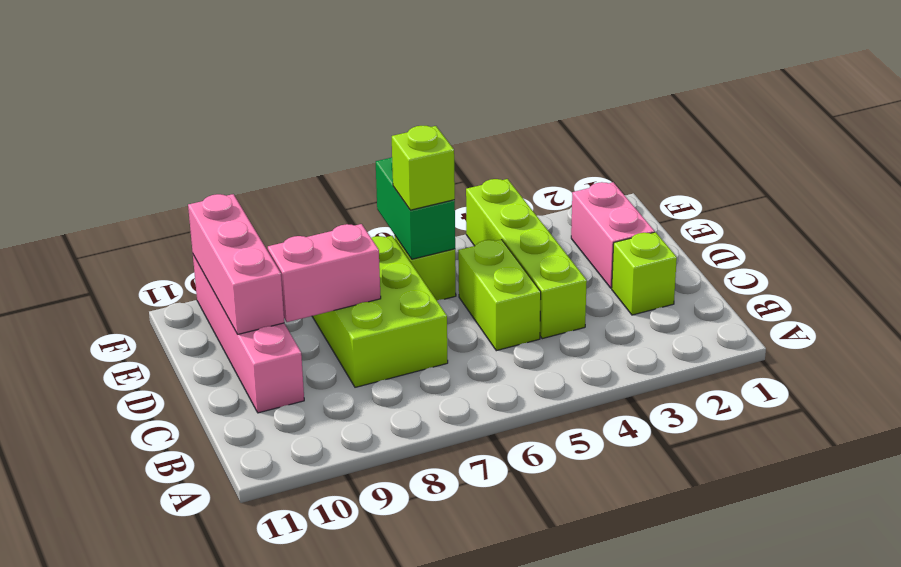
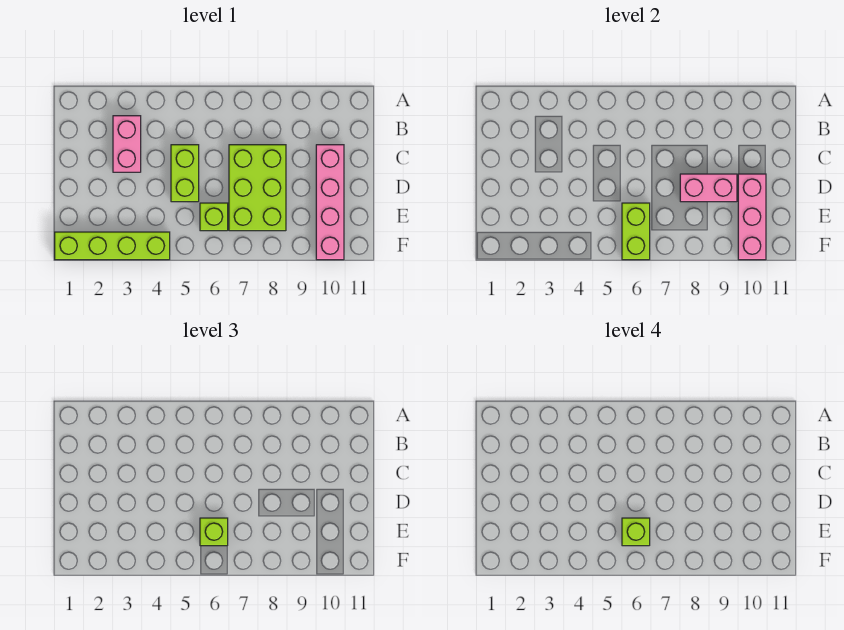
lime brick C2 level 1 -> lime brick E6 level 4
lime brick C4:F4 level 1 -> lime brick F1:F4 level 1
pink brick D2:E2 level 1 -> pink brick B3:C3 level 1
green brick E6:F6 level 2 -> lime brick E6:F6 level 2

